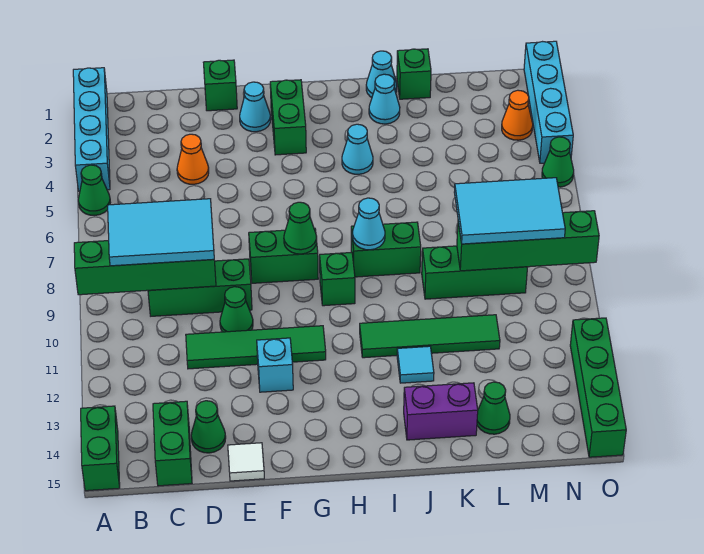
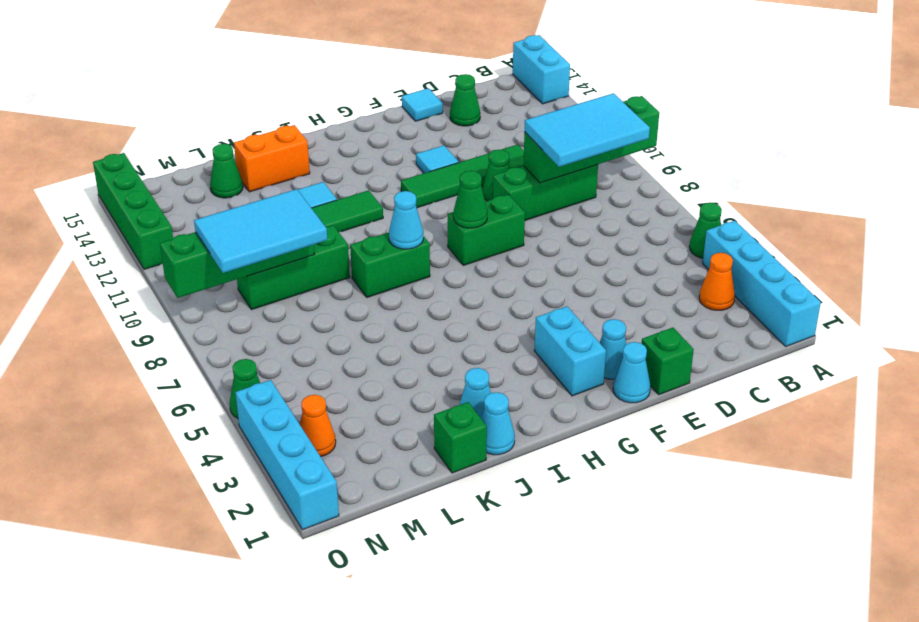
green brick A14:A15 level 1 -> cyan brick A14:A15 level 1
green brick C14:C15 level 1 -> none
orange cone D4 level 1 -> orange cone B3 level 1
white tile E15 level 1 -> cyan tile E15 level 1
cyan brick F12 level 1 -> cyan tile F12 level 1
green brick G2:G3 level 1 -> cyan brick G2:G3 level 1
green brick H9 level 1 -> none
cyan cone I4 level 1 -> cyan cone F1 level 1
purple brick J14:K14 level 1 -> orange brick J14:K14 level 1

